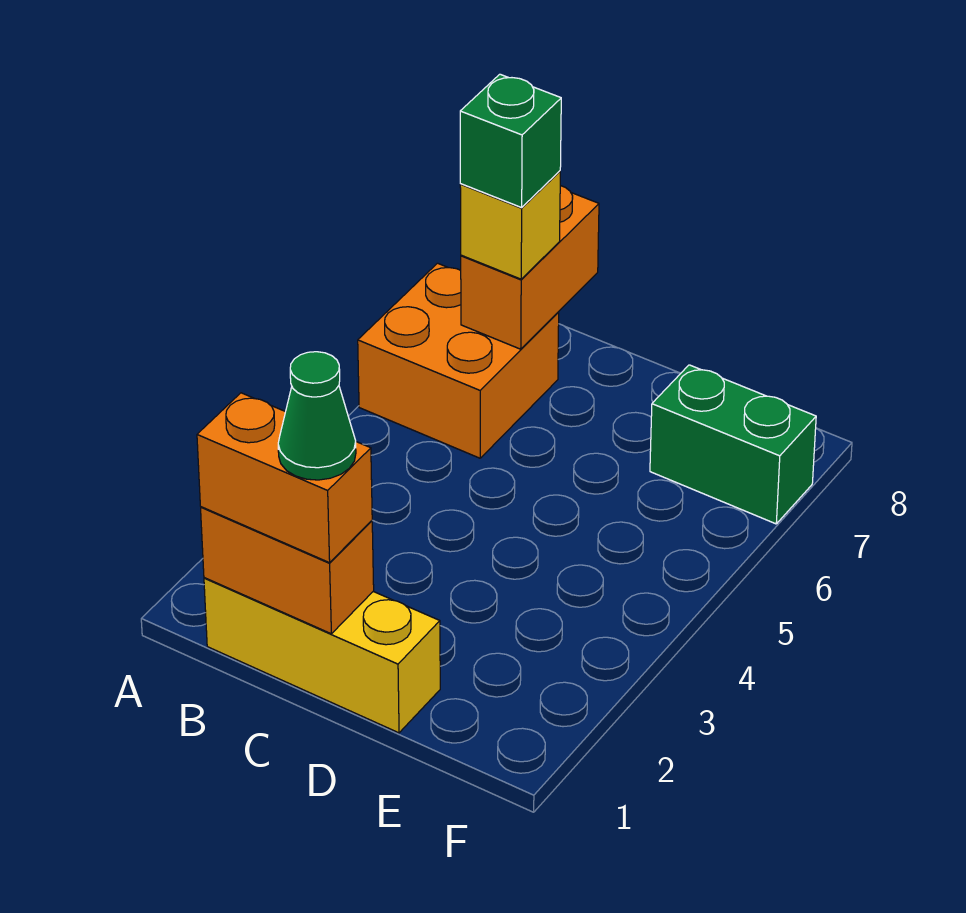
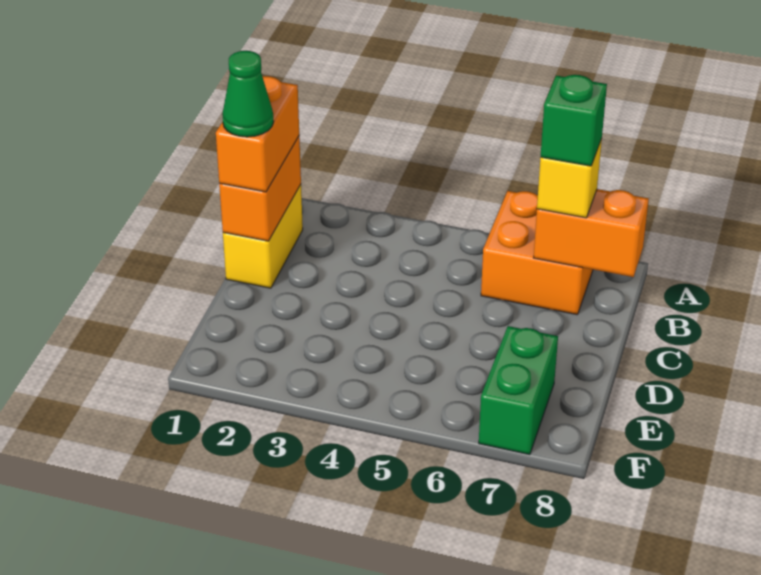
yellow brick B1:D1 level 1 -> yellow brick B1:C1 level 1

